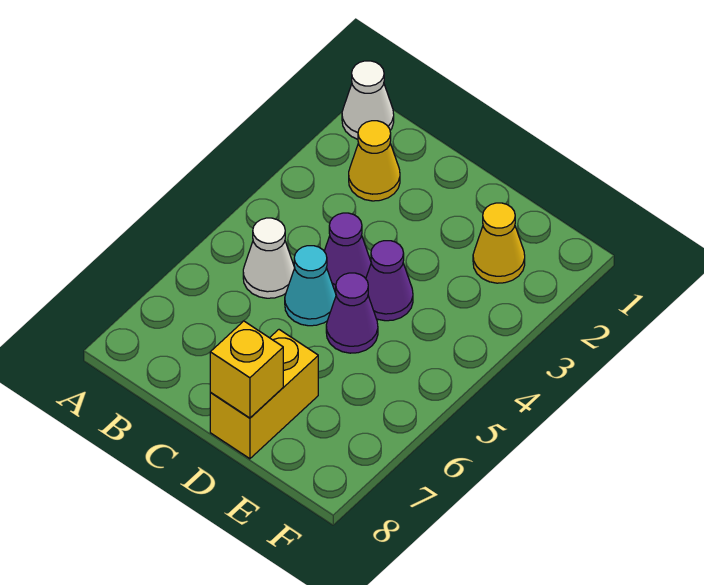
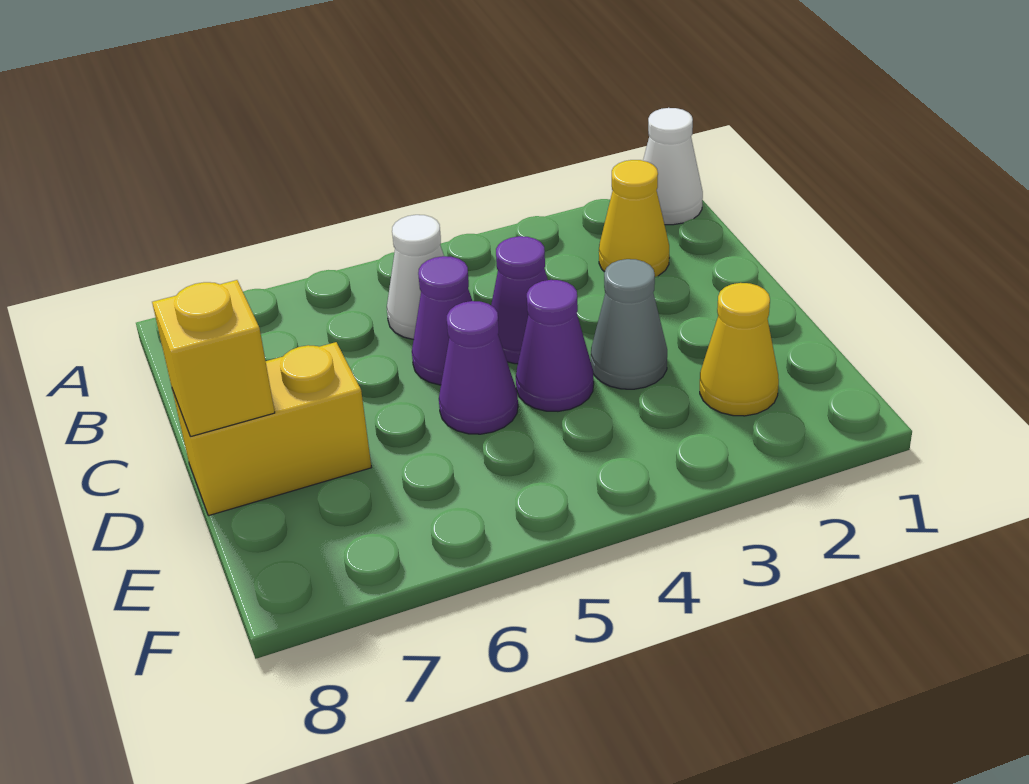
cyan cone C5 level 1 -> purple cone C5 level 1
none -> grey cone D3 level 1

